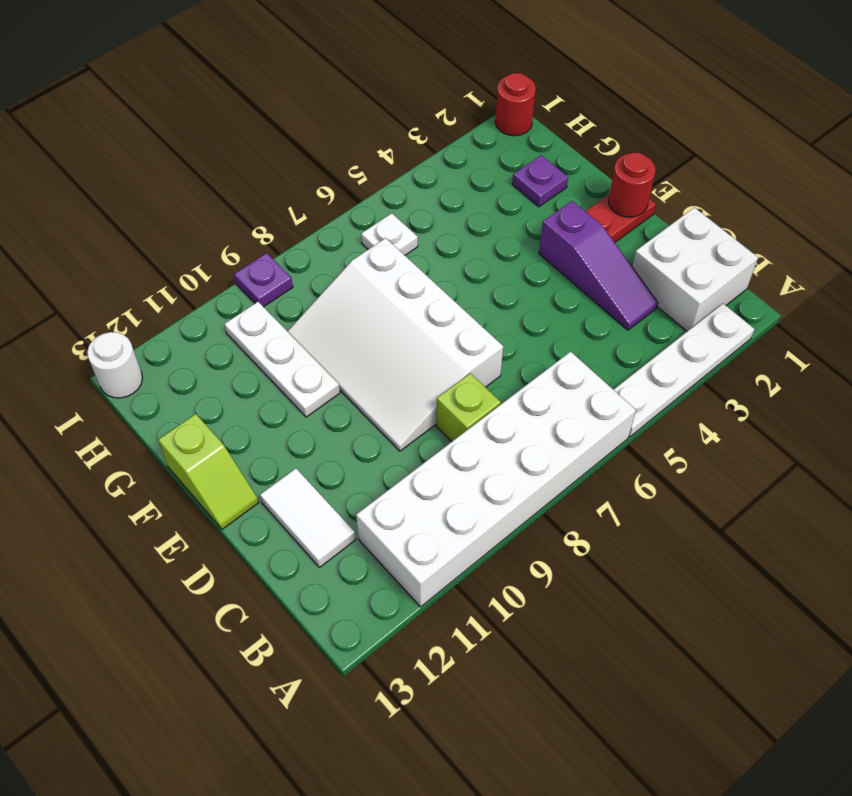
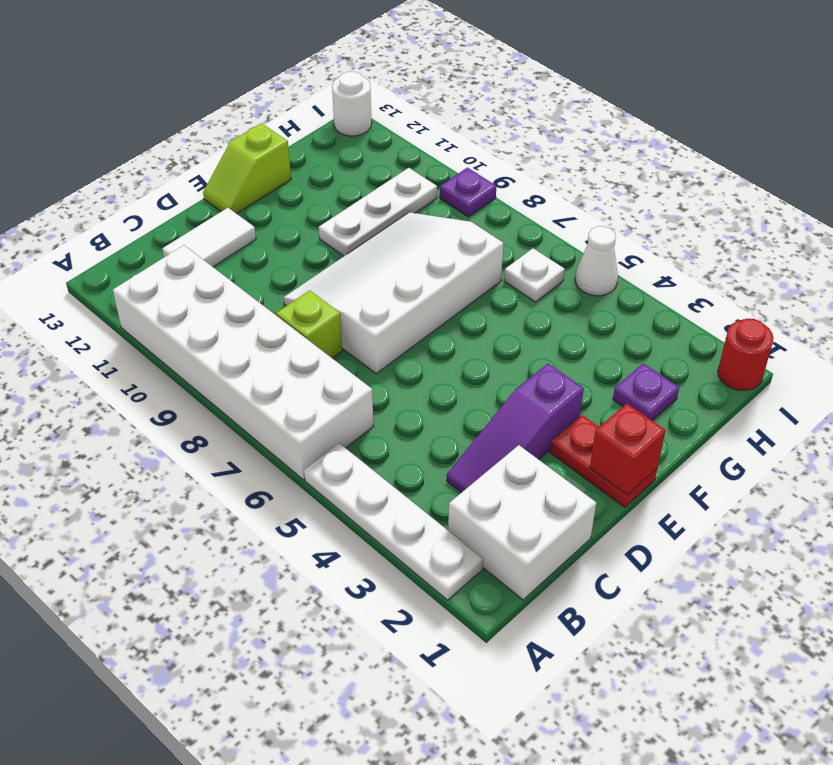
red round brick E1 level 2 -> red brick E1 level 2
none -> white cone I5 level 1

